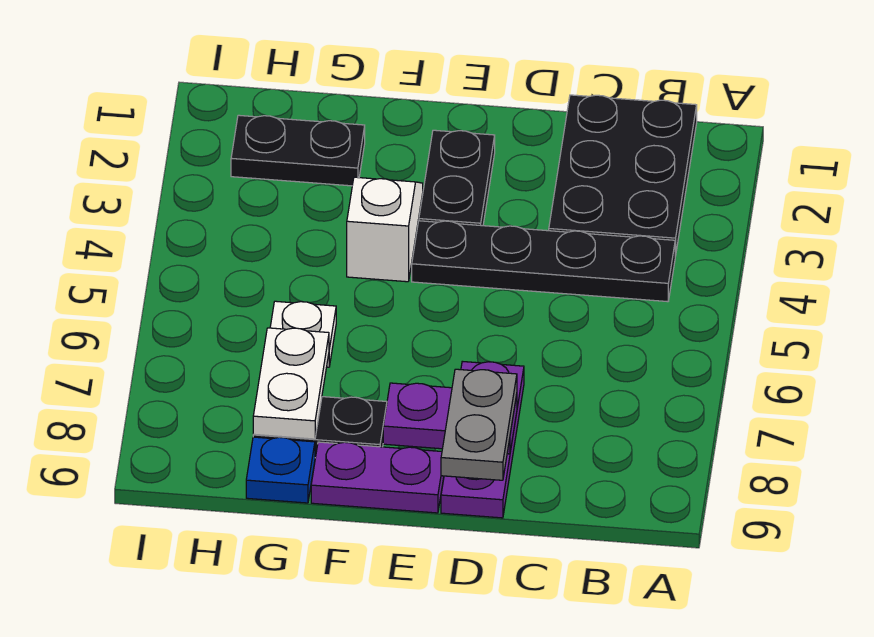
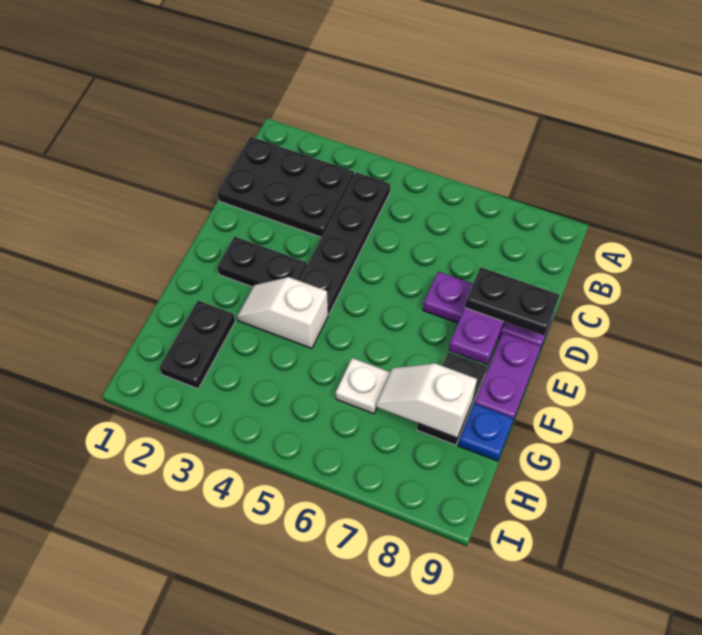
grey plate D8:D9 level 3 -> black plate D8:D9 level 3
white plate G7:G8 level 2 -> white slope G7:G8 level 2 top 8

